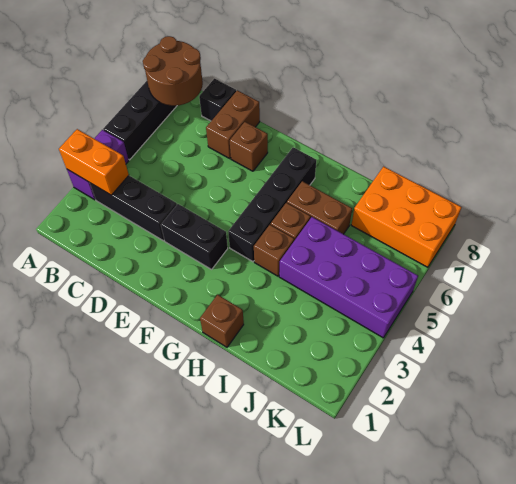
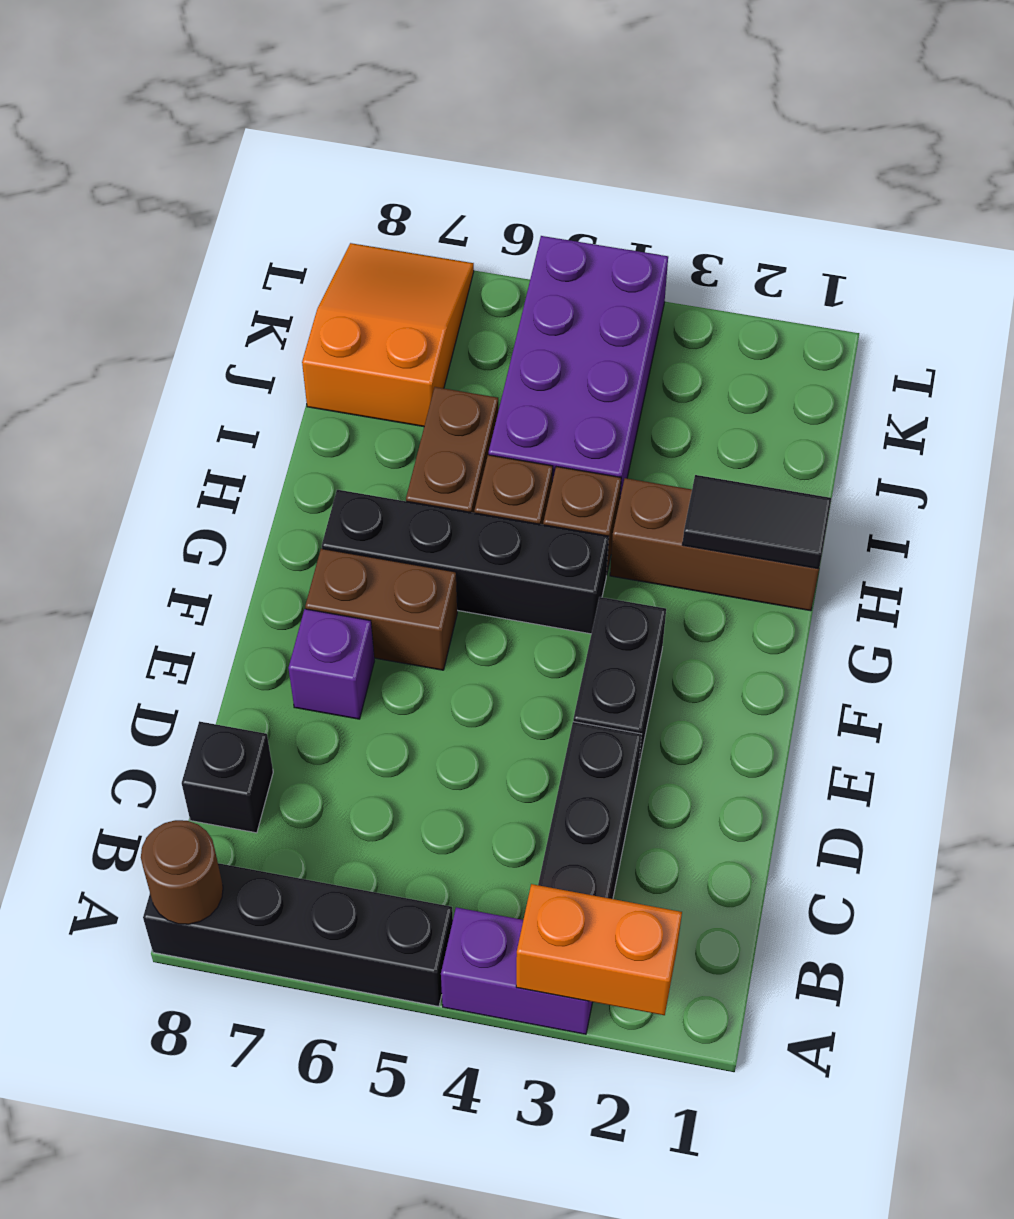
orange brick A3:B3 level 2 -> orange brick A2:A3 level 2
brown round brick A7:B8 level 2 -> brown round brick A8 level 2
brown brick D7:D8 level 1 -> brown brick F6:F7 level 1
brown brick E7 level 1 -> purple brick E7 level 1
brown brick H1 level 1 -> brown brick H1:H3 level 1
none -> black tile H1:H2 level 2
orange brick J7:L8 level 1 -> orange slope J7:L8 level 1 top J

